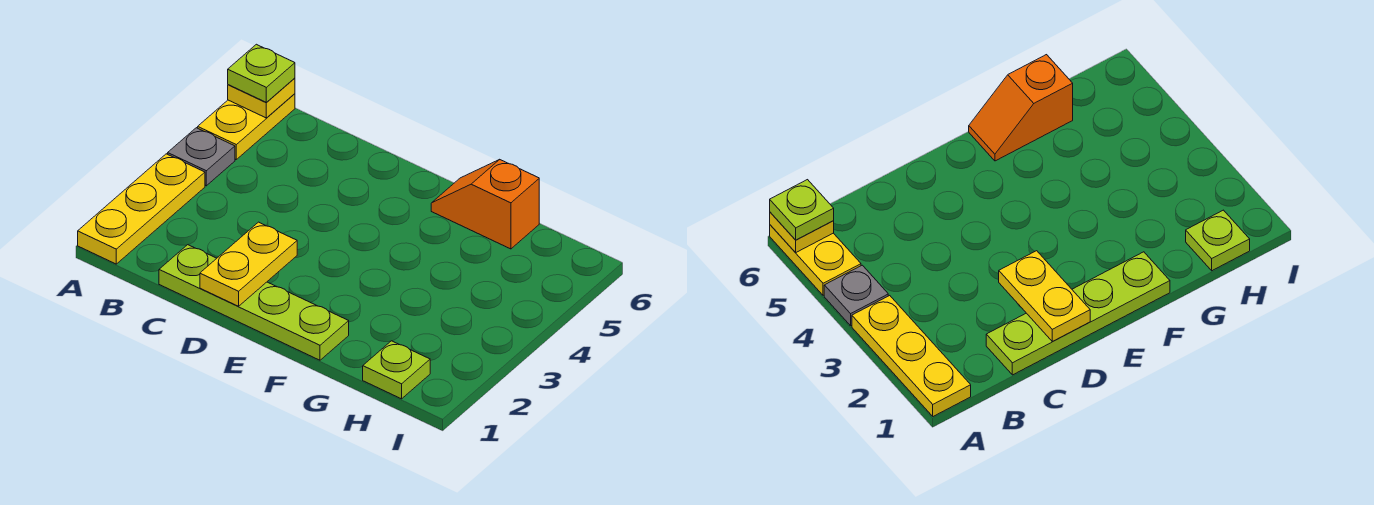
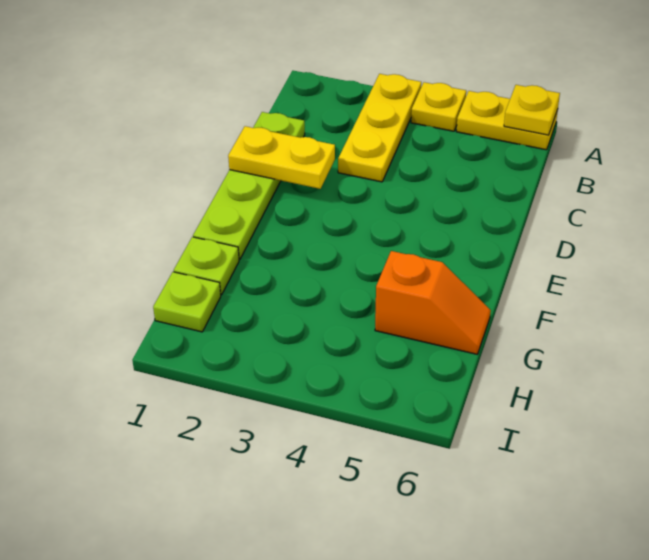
yellow plate A1:A3 level 1 -> yellow plate A3:C3 level 1
grey plate A4 level 1 -> yellow plate A4 level 1
lime plate A6 level 3 -> lime plate G1 level 1
orange slope F6:G6 level 1 top G -> orange slope G5:G6 level 1 top 5

